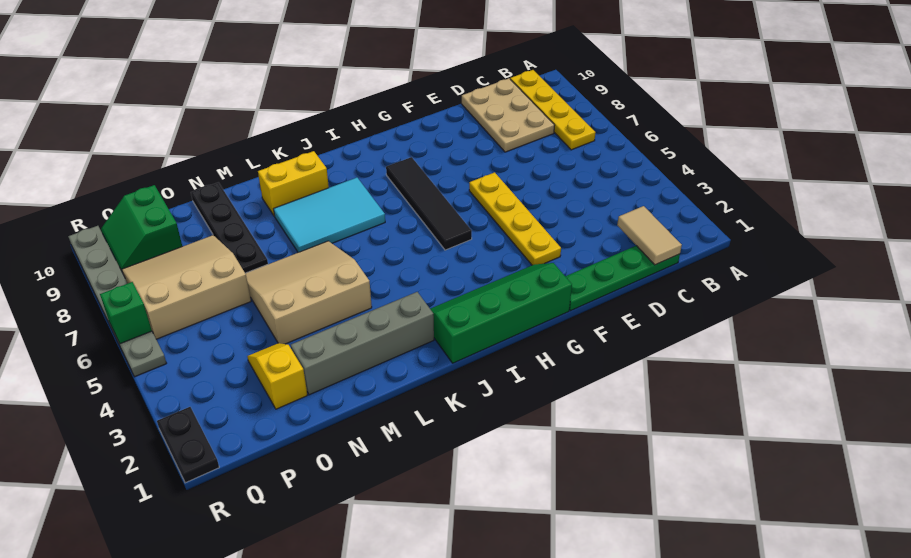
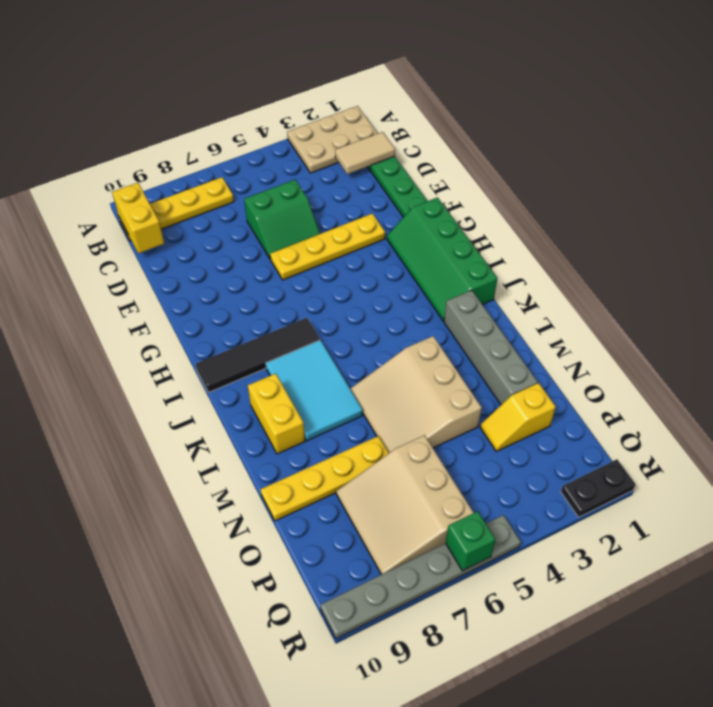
none -> yellow brick B10:C10 level 2
tan plate C8:D10 level 1 -> tan plate A1:B3 level 1
black tile H5:H8 level 1 -> black tile I7:I10 level 1
black plate N7:N10 level 1 -> yellow plate N7:N10 level 1
green slope P9:Q10 level 1 top P -> green slope D5:E6 level 1 top D

